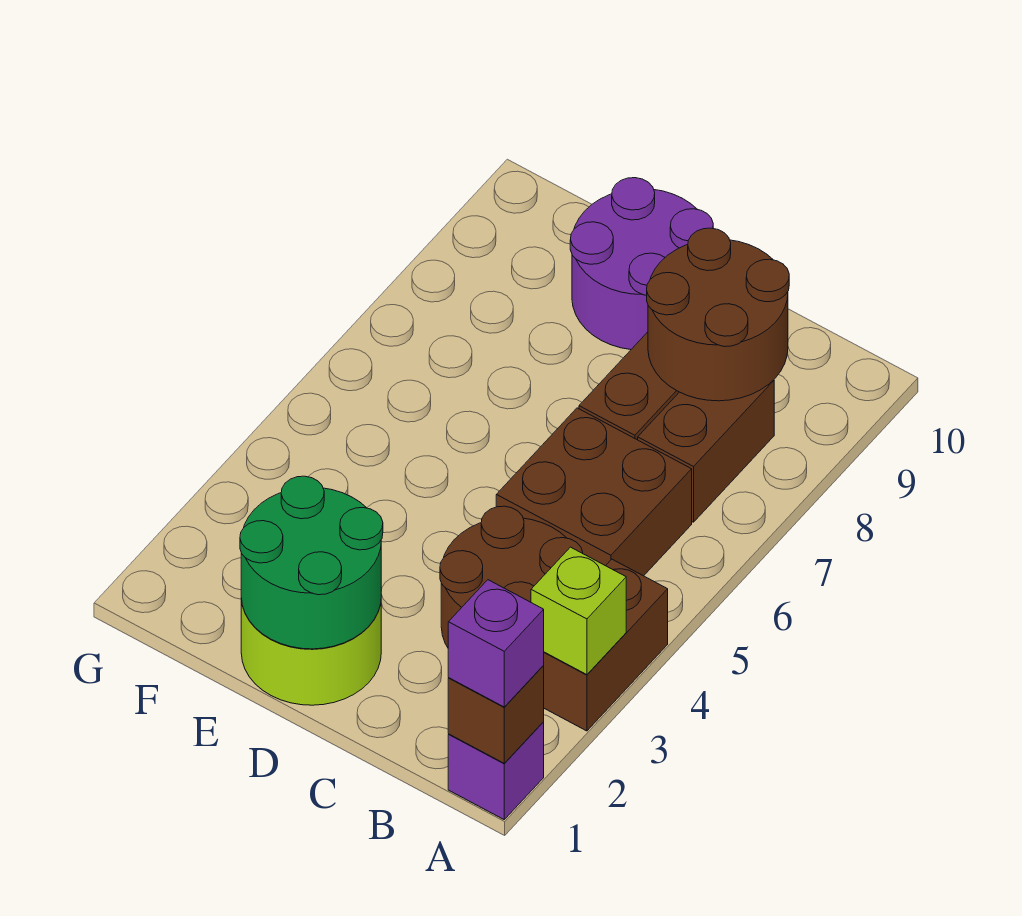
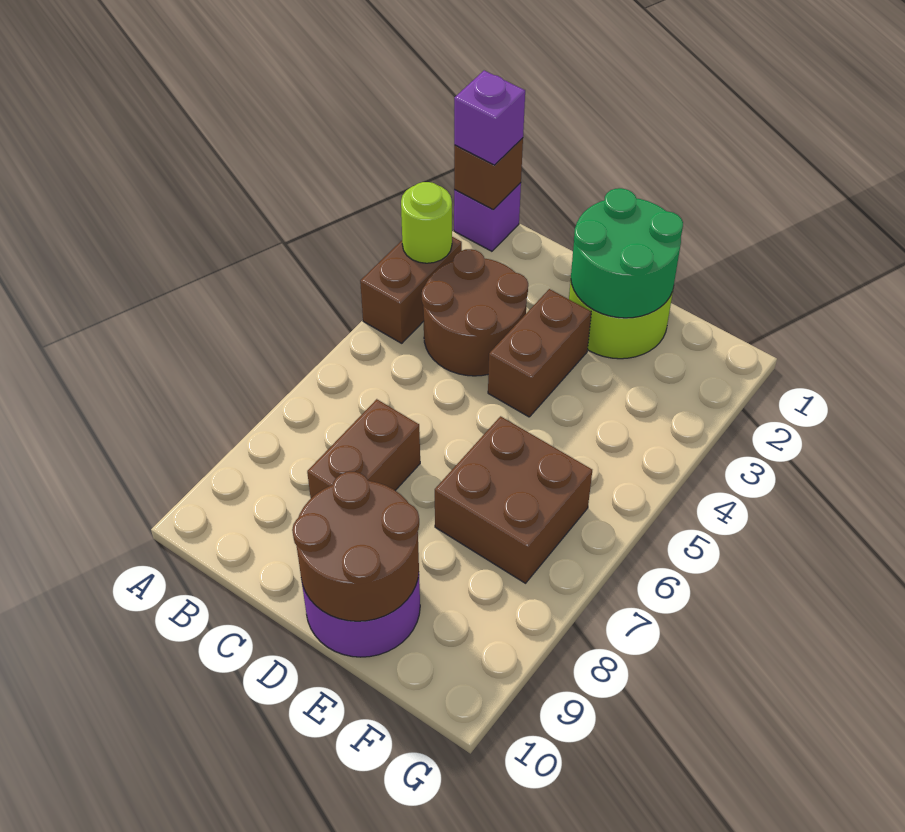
lime brick A3 level 2 -> lime round brick A3 level 2
brown brick B5:C6 level 1 -> brown brick E6:F7 level 1
brown brick B7:B8 level 1 -> brown brick D3:D4 level 1
brown round brick B8:C9 level 2 -> brown round brick D9:E10 level 2

